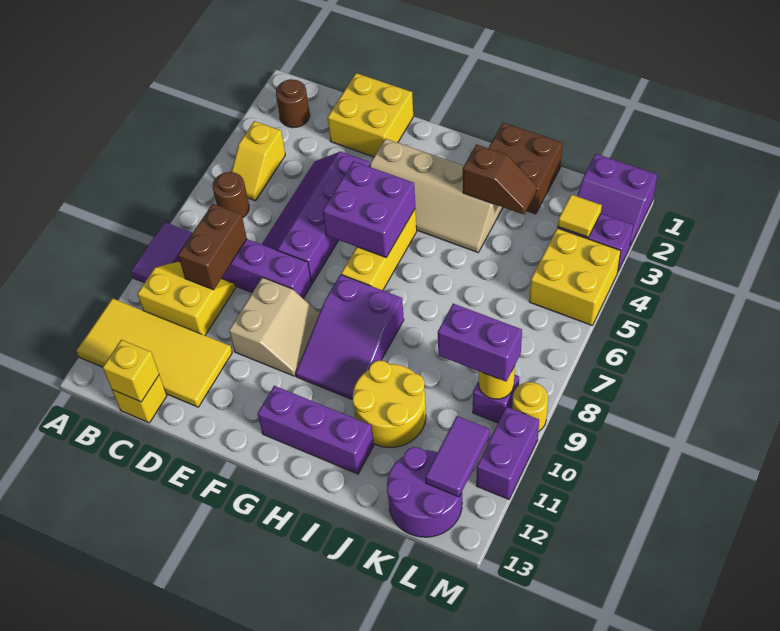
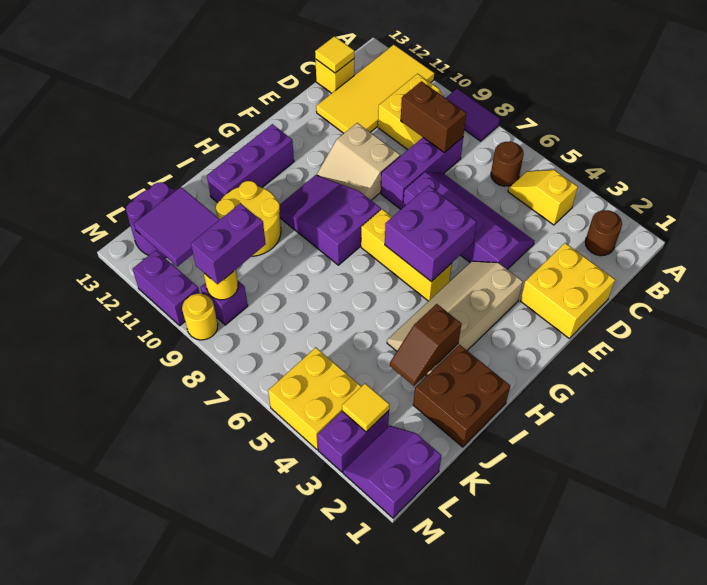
yellow brick C13 level 2 -> yellow tile C13 level 2
purple tile L11:L12 level 2 -> purple tile K11:L12 level 2

